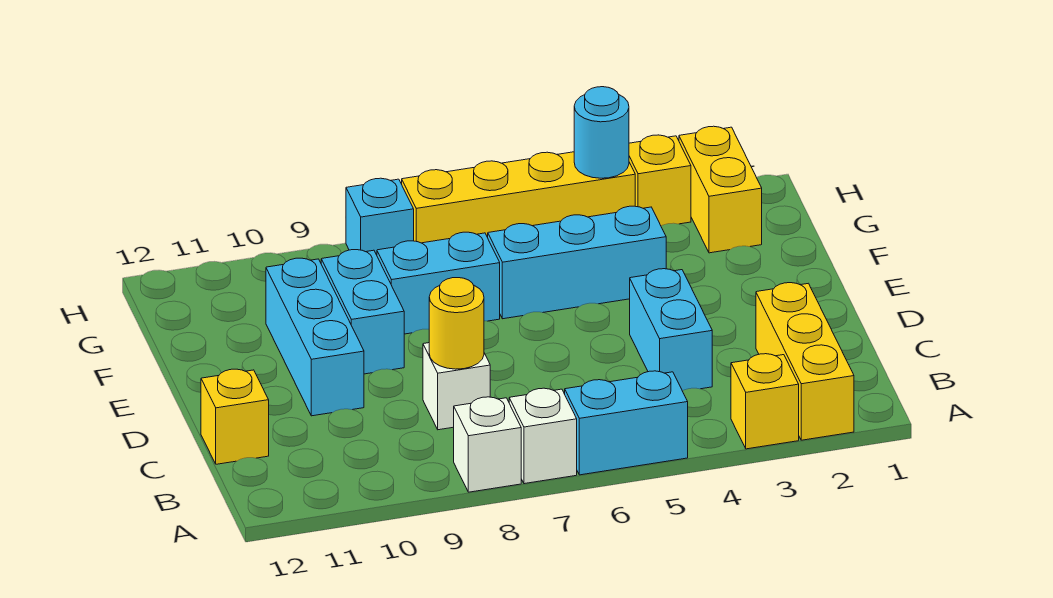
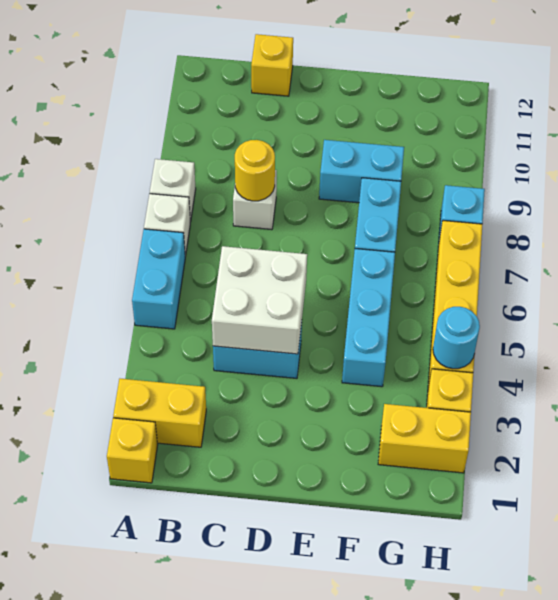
yellow brick A2:C2 level 1 -> yellow brick A2:B2 level 1
yellow brick A3 level 1 -> yellow brick A1 level 1
none -> white brick C4:D5 level 2
cyan brick D10:F10 level 1 -> none

